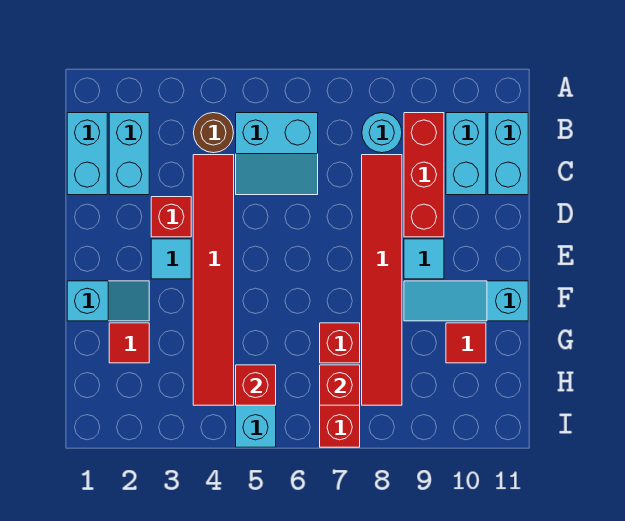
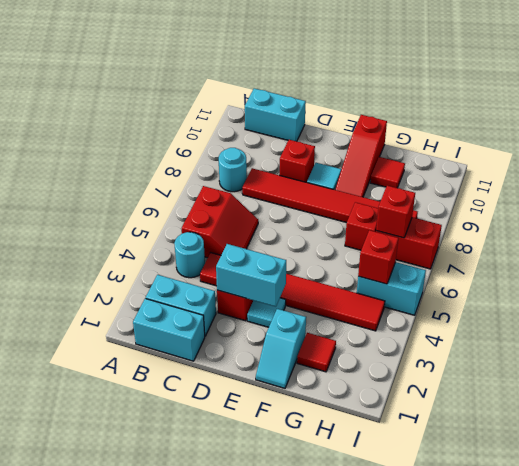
brown round brick B4 level 1 -> cyan round brick B4 level 1
cyan slope B5:C6 level 1 top B -> red slope B5:C6 level 1 top B
red brick B9:D9 level 1 -> red brick D9 level 1
cyan brick B10:C10 level 1 -> cyan brick D3:E3 level 2
cyan slope F1:F2 level 1 top 1 -> cyan slope F1:F2 level 1 top 2
cyan slope F9:F11 level 1 top 11 -> red slope F9:F11 level 1 top 11

